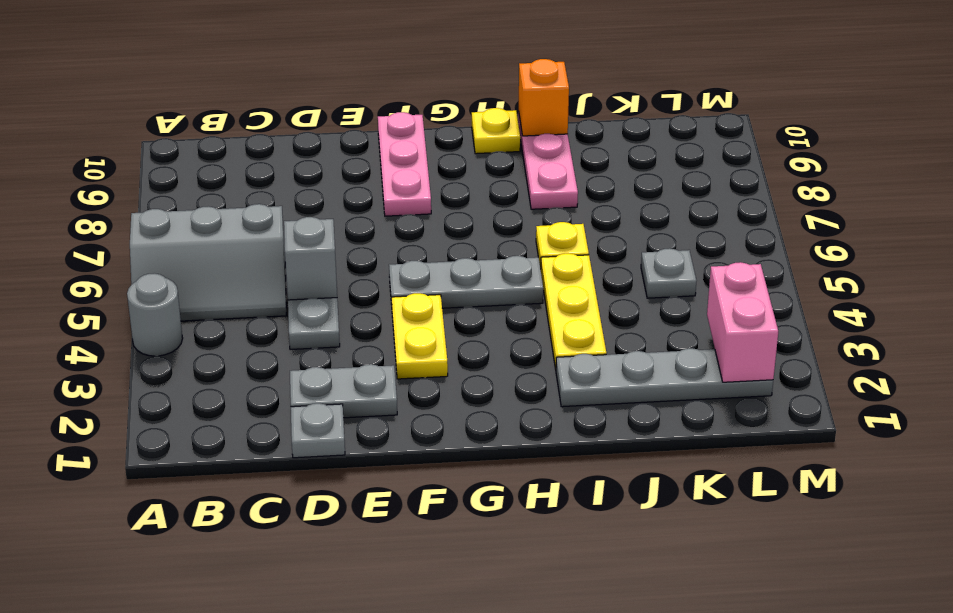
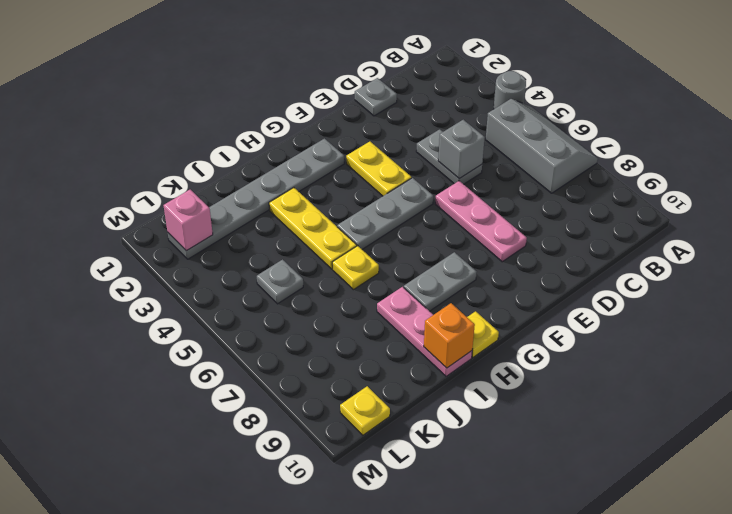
grey slope A5:C6 level 1 top 6 -> grey slope A5:B7 level 1 top B
grey plate D2:E2 level 1 -> grey plate G8:H8 level 1
pink plate F8:F10 level 1 -> pink plate E6:E8 level 1
grey plate I2:L2 level 1 -> grey plate G2:L2 level 1
pink brick L2:L3 level 2 -> pink brick L2 level 2
none -> yellow plate L10 level 1

